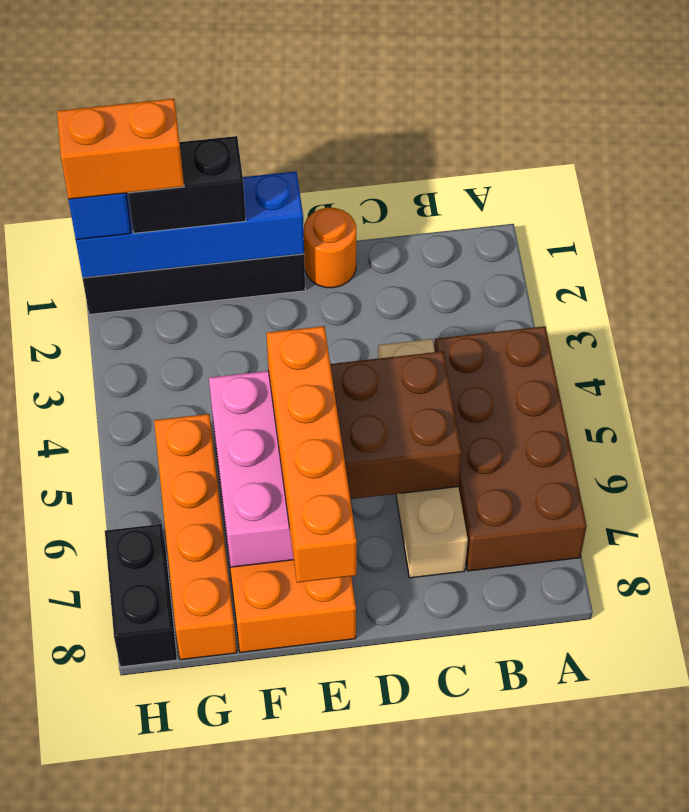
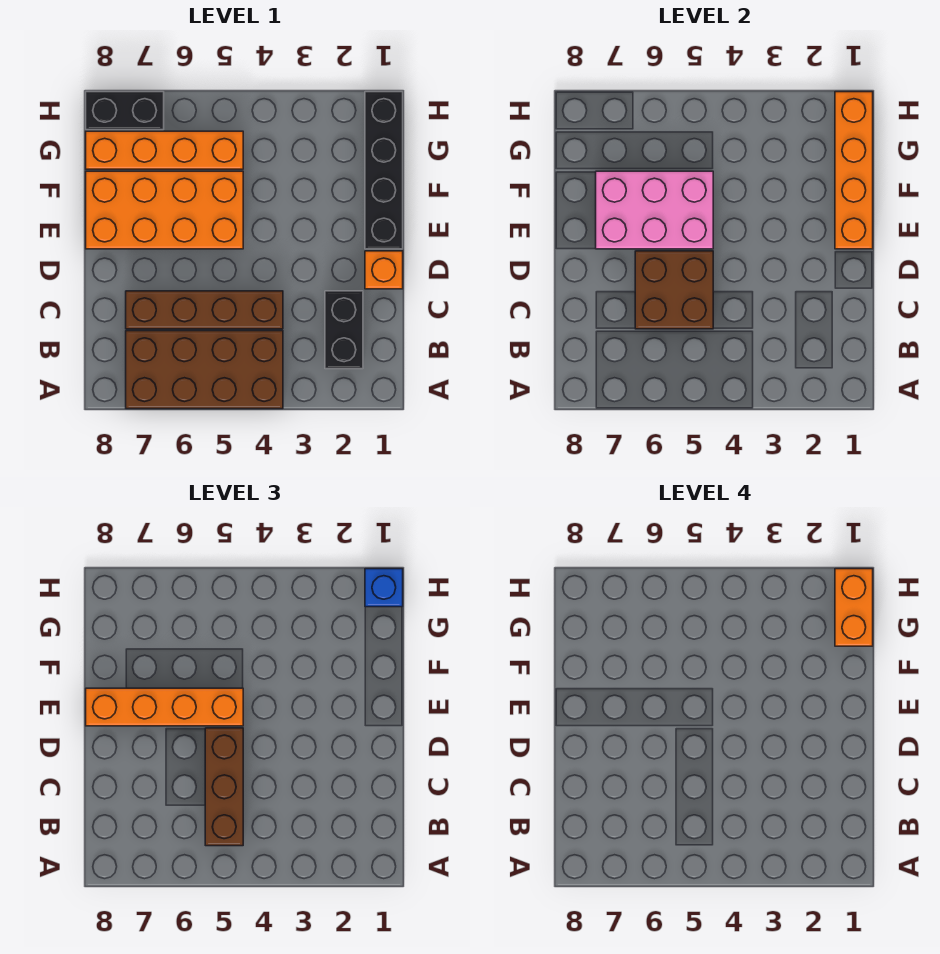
none -> brown brick B5:D5 level 3
tan brick C4:C7 level 1 -> brown brick C4:C7 level 1
orange round brick D1 level 1 -> orange brick D1 level 1
blue brick E1:H1 level 2 -> orange brick E1:H1 level 2
black brick F1:G1 level 3 -> black brick B2:C2 level 1

